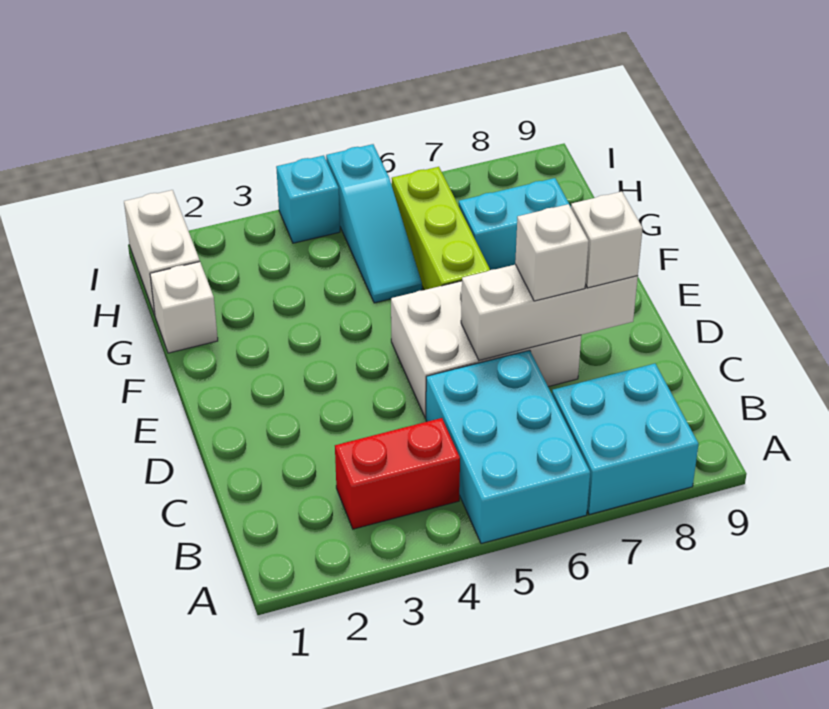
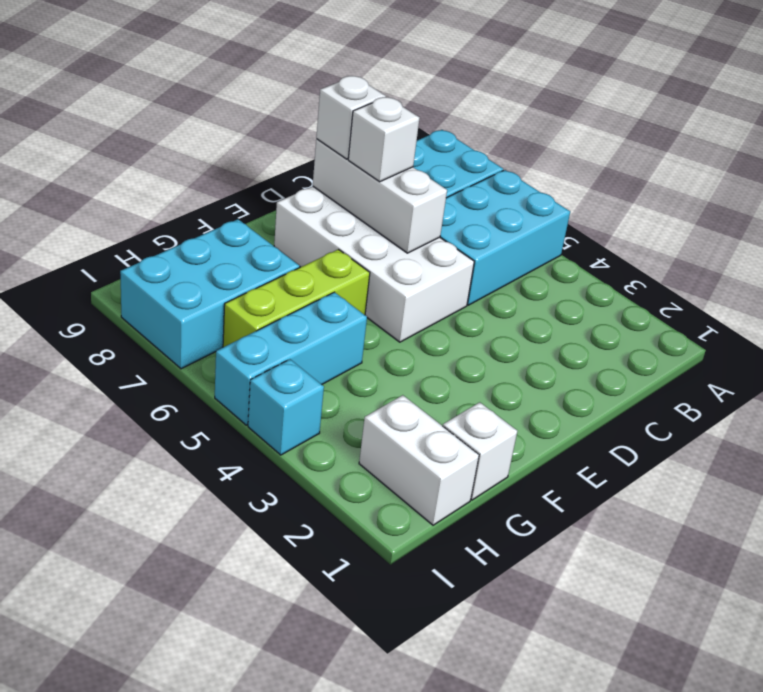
red brick B3:B4 level 1 -> none
white brick D5:E7 level 1 -> white brick D5:E8 level 1
cyan slope G5:I5 level 1 top I -> cyan brick G5:I5 level 1
cyan brick G7:G8 level 1 -> cyan brick G7:I8 level 1
white brick H1:I1 level 1 -> white brick H1:H2 level 1

